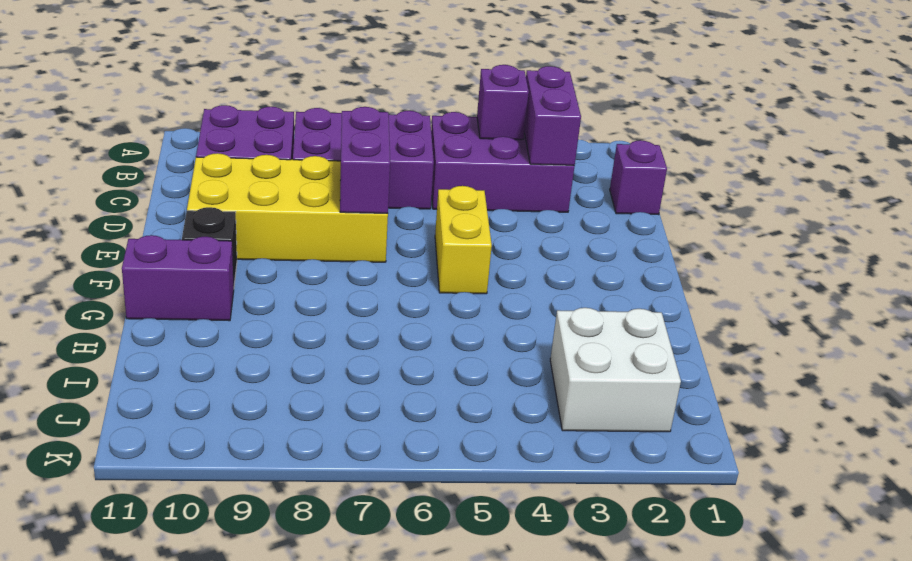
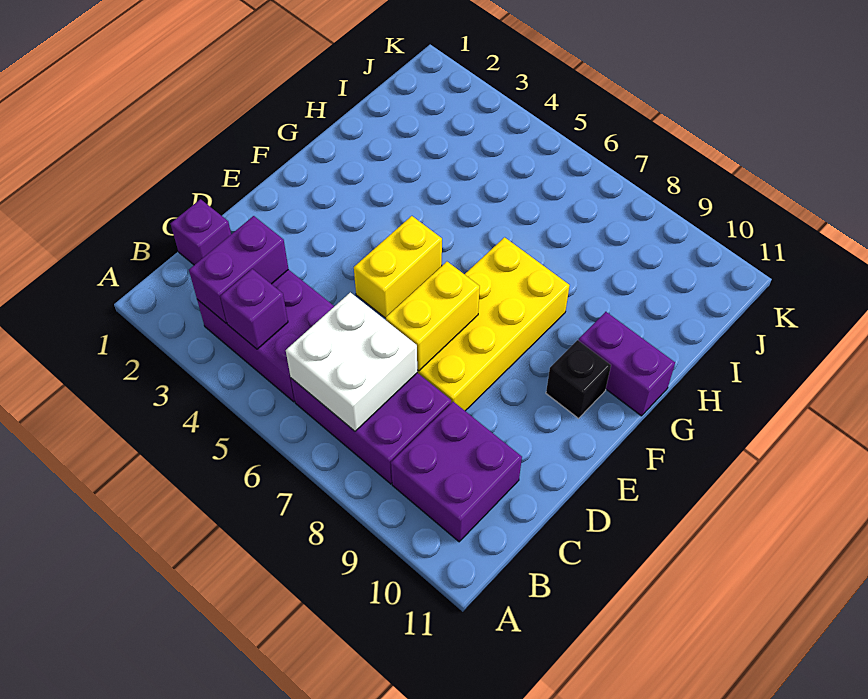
yellow brick D7:E10 level 1 -> yellow brick D7:G8 level 1
purple brick D7:E7 level 2 -> yellow brick D7:E7 level 2
white brick I2:J3 level 1 -> white brick B6:C7 level 2

